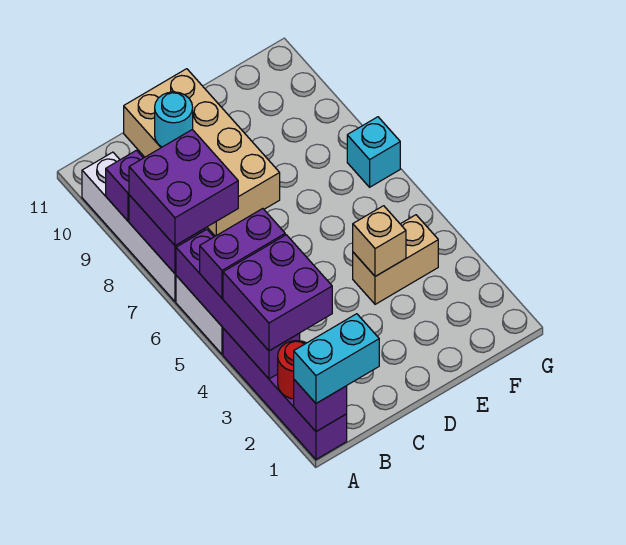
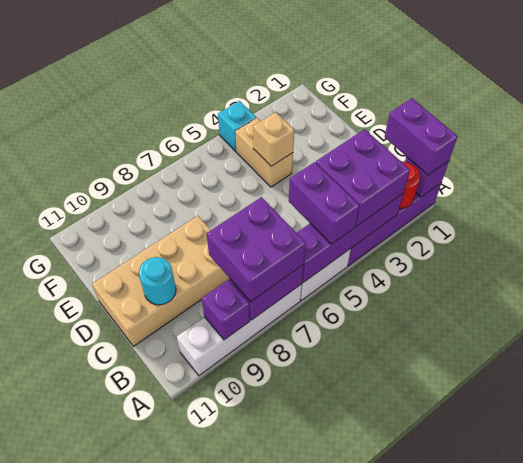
cyan brick A1:B1 level 3 -> purple brick A1:B1 level 3
cyan brick G7 level 1 -> cyan brick G4 level 1

